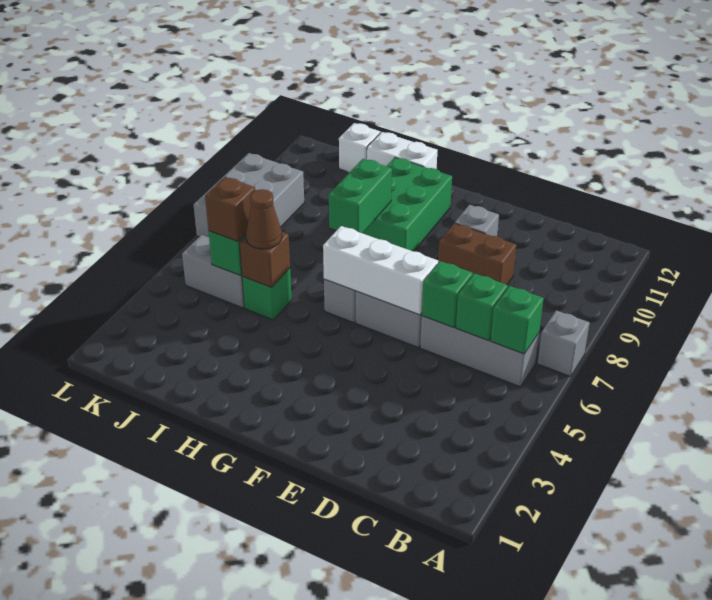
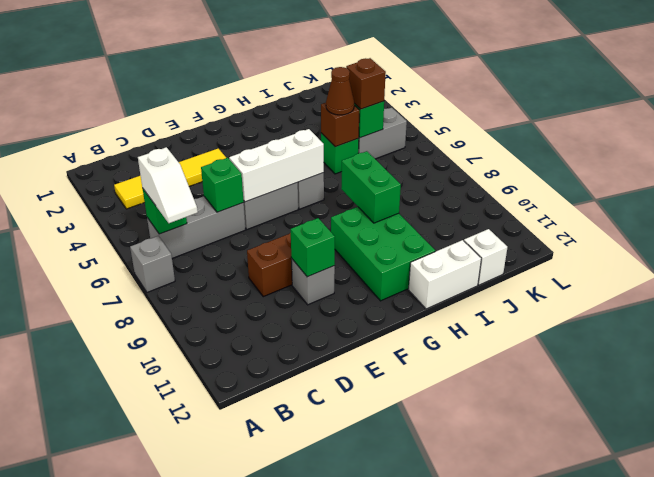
none -> yellow tile B3:E3 level 1
none -> white slope B6:B7 level 3 top 6
green brick C6 level 2 -> green brick E10 level 2
grey brick K7:L9 level 1 -> none

